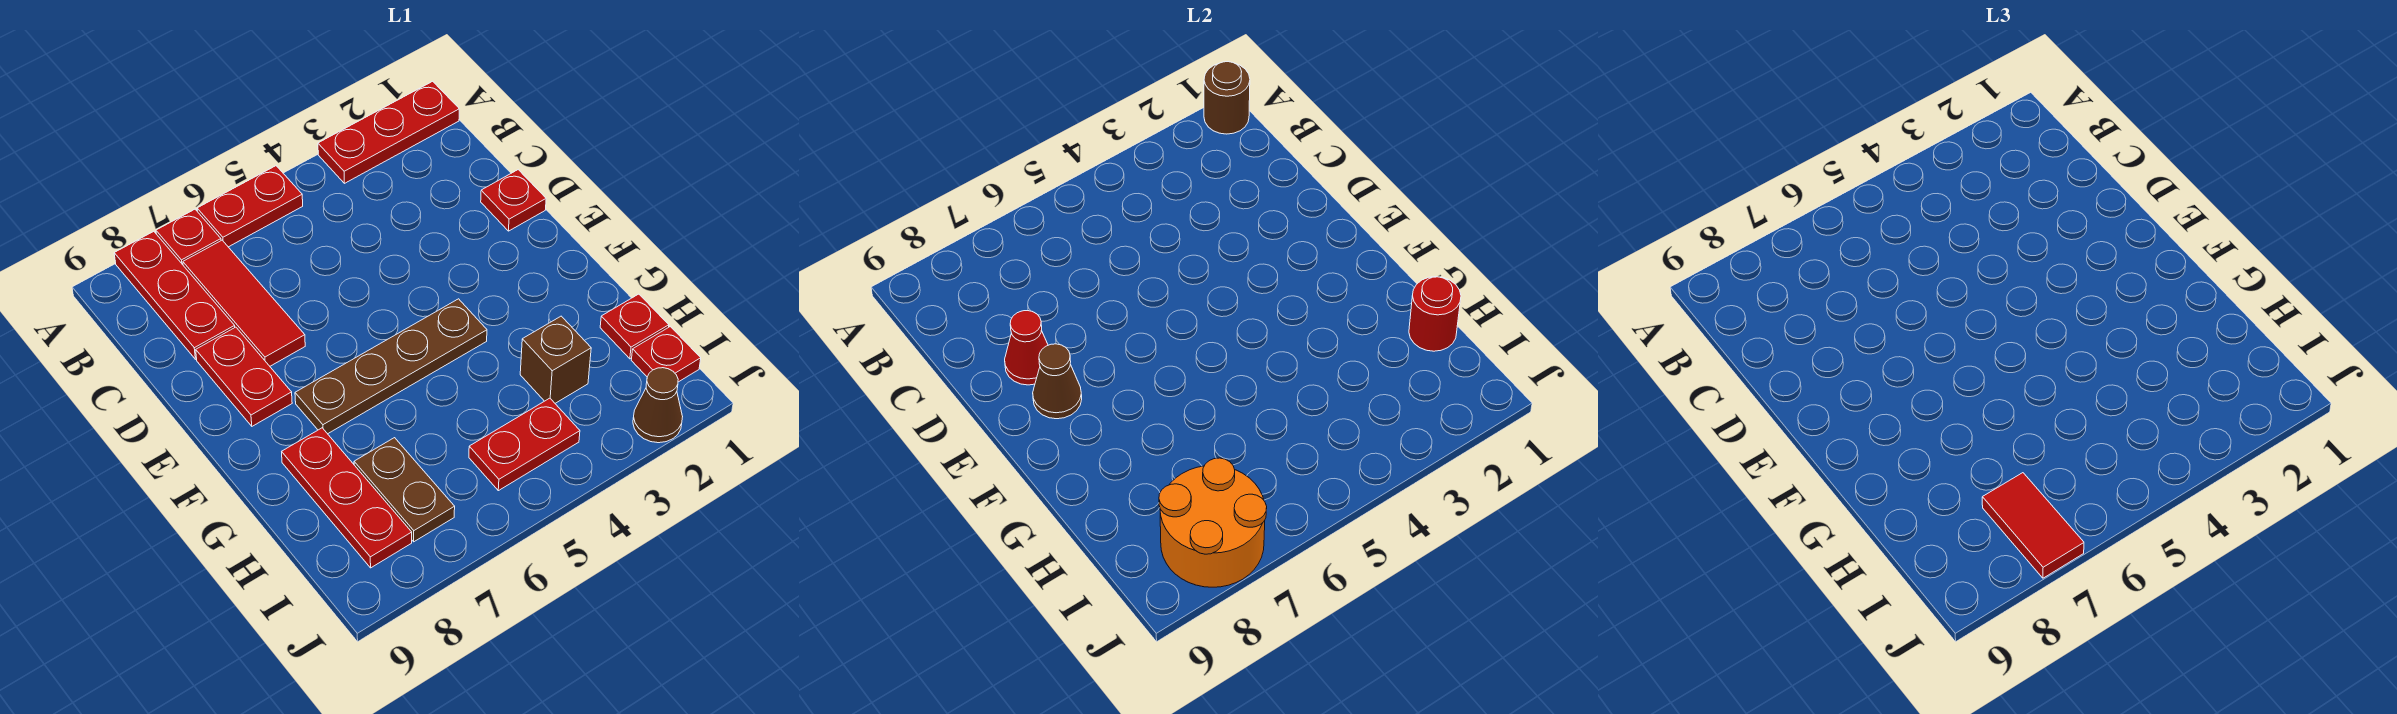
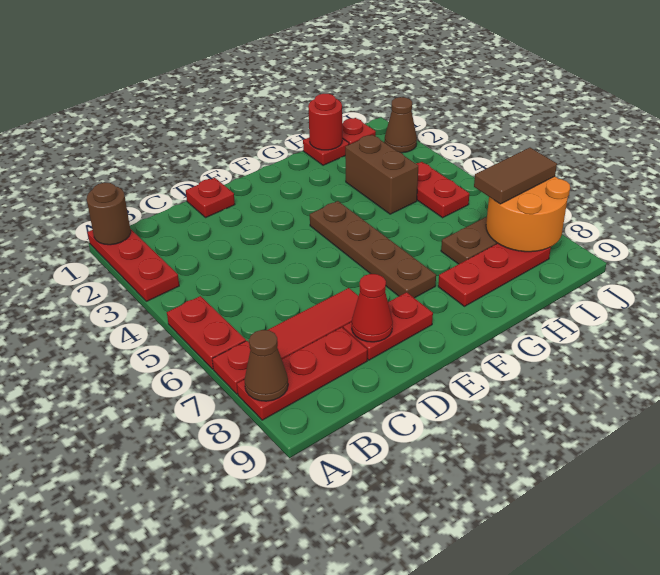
brown cone E8 level 2 -> brown cone A8 level 2
brown brick H3 level 1 -> brown brick H3:H4 level 1
red tile I7:J7 level 3 -> brown tile I7:J7 level 3

